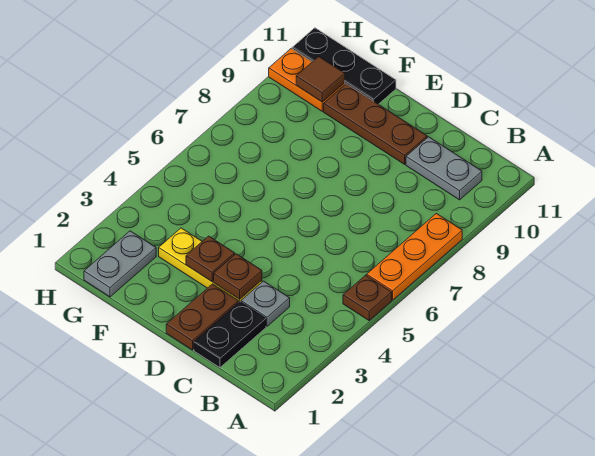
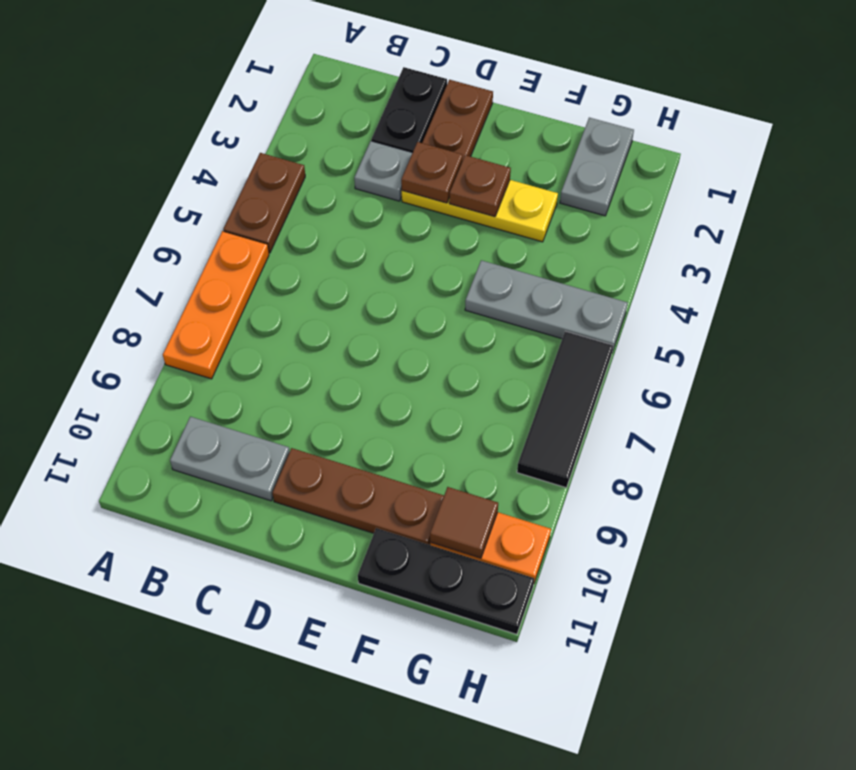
brown plate A5 level 1 -> brown plate A4:A5 level 1
none -> grey plate F5:H5 level 1
none -> black tile H6:H8 level 1

